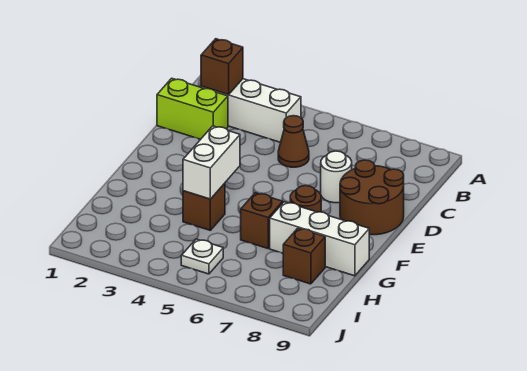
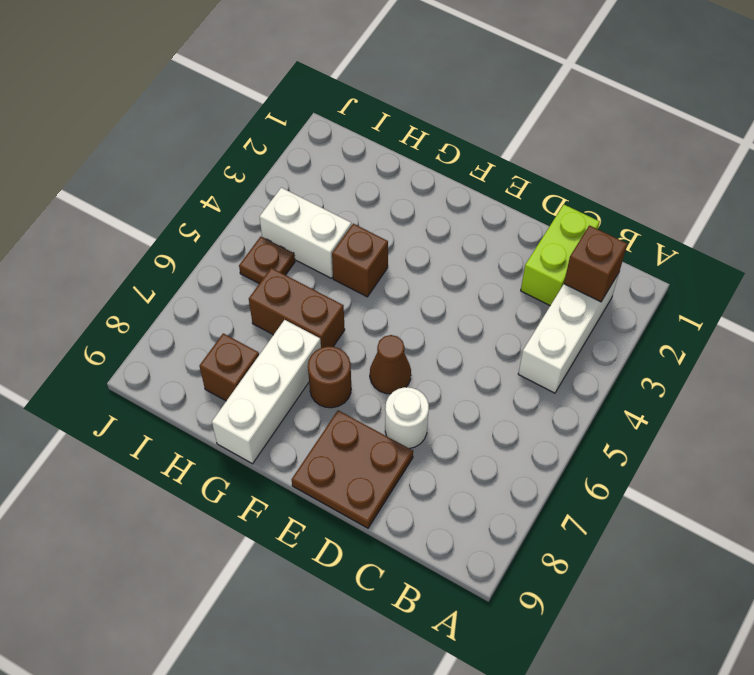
brown cone C5 level 1 -> brown cone E6 level 1
brown round brick D8:E9 level 1 -> brown plate D8:E9 level 1
white brick F4:G4 level 2 -> white brick H4:I4 level 1
brown brick G6 level 1 -> brown brick G6:H6 level 1
white plate I5 level 1 -> brown plate I5 level 1

